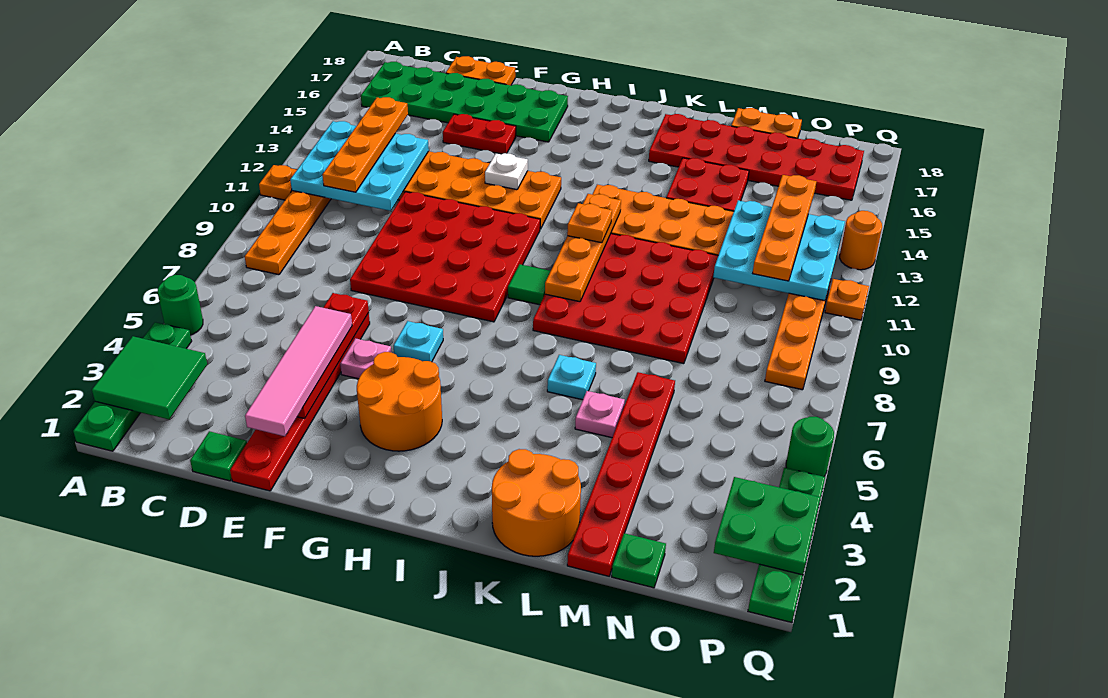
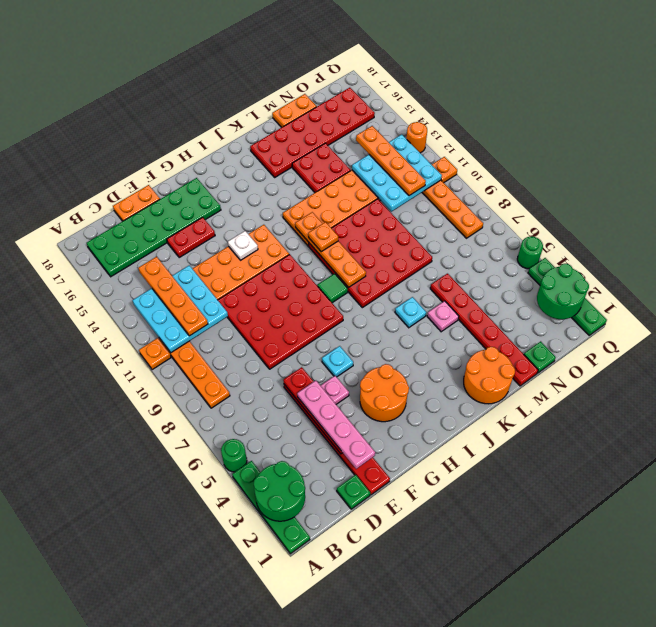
green tile A2:B3 level 2 -> green round brick A2:B3 level 2
pink tile E2:E5 level 3 -> pink plate E2:E5 level 3
green plate P2:Q3 level 2 -> green round brick P2:Q3 level 2

